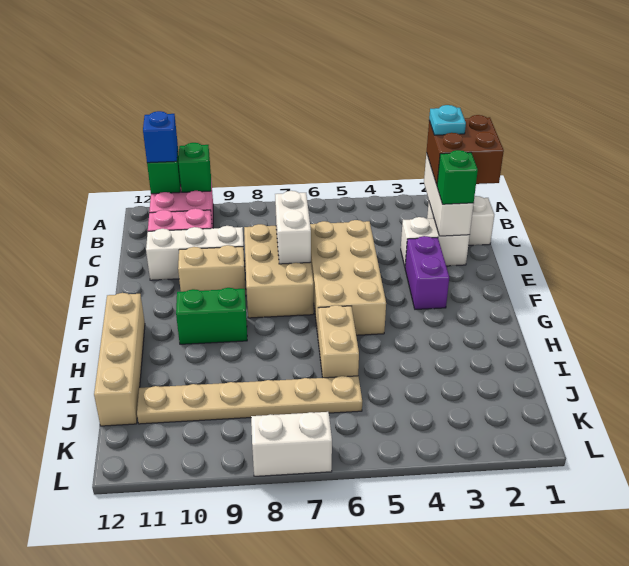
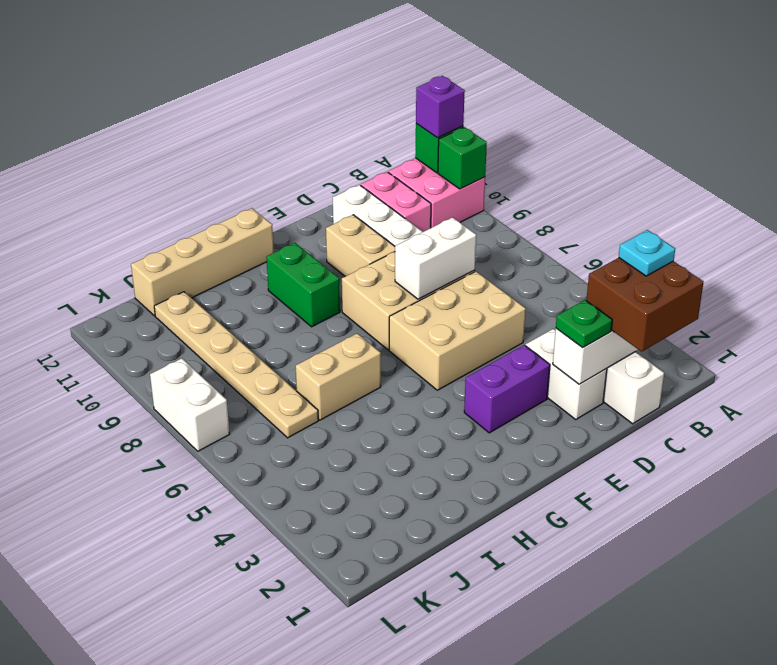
blue brick A11 level 3 -> purple brick A11 level 3
green brick D2 level 3 -> green plate D2 level 3
tan brick D5:G6 level 1 -> tan brick D5:F6 level 1

